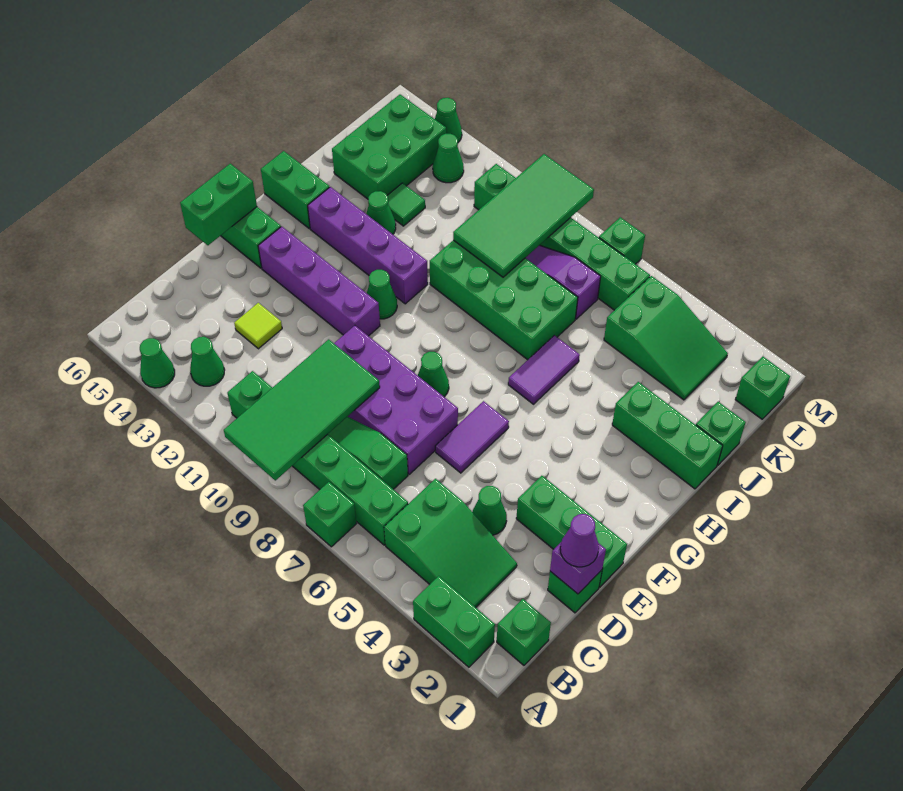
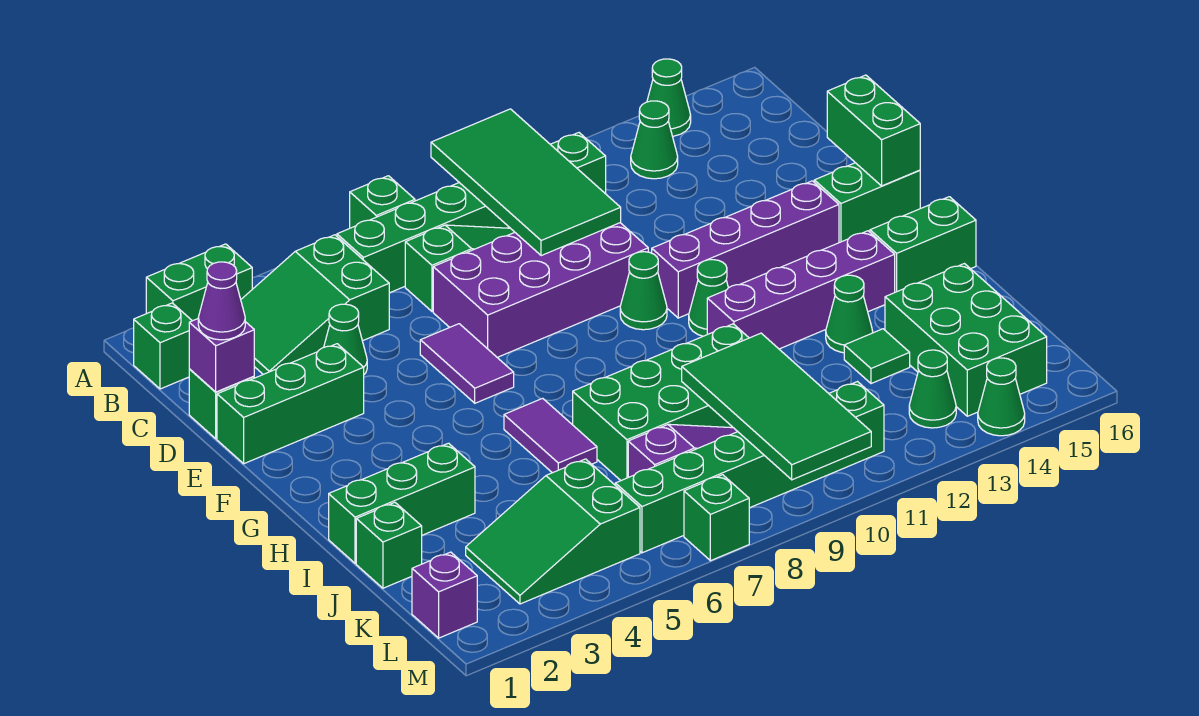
lime tile D13 level 1 -> none
green cone F8 level 1 -> green cone F10 level 1
green brick L1 level 1 -> purple brick L1 level 1

